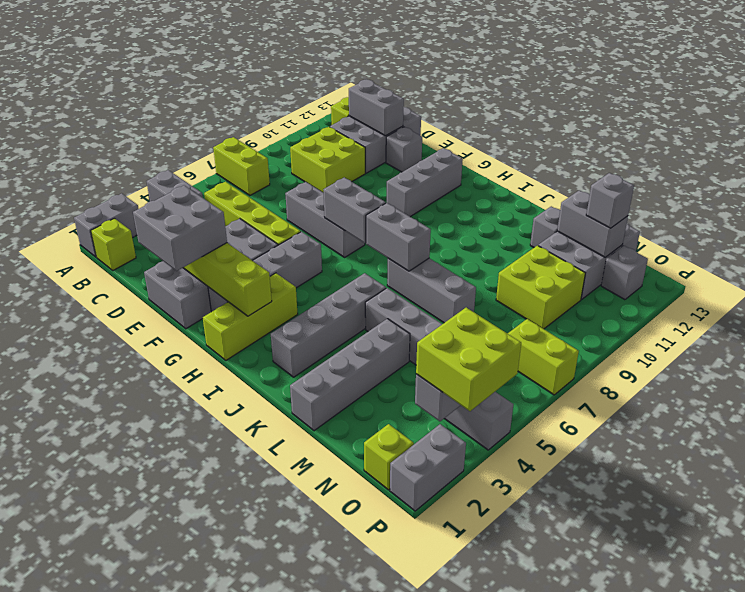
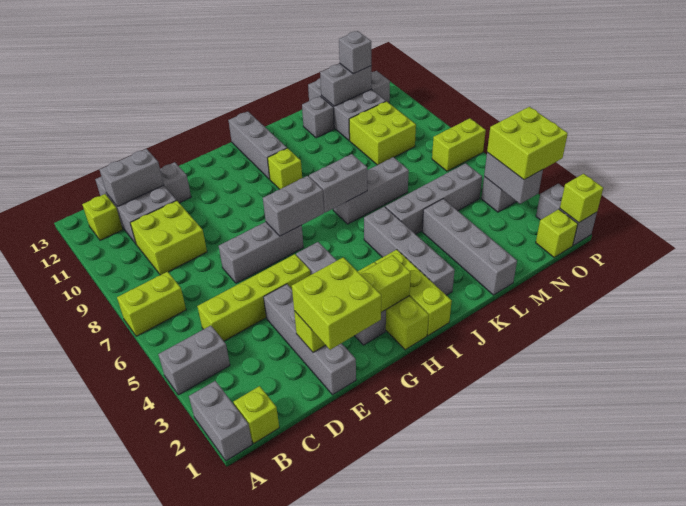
grey brick E1:F4 level 1 -> grey brick E1:E4 level 1
grey brick E1:F2 level 3 -> lime brick E1:F2 level 3
grey brick G10:G12 level 1 -> grey brick I11:I13 level 1
none -> lime brick I1:I3 level 1
none -> lime brick I10 level 1
none -> lime brick P1 level 2

